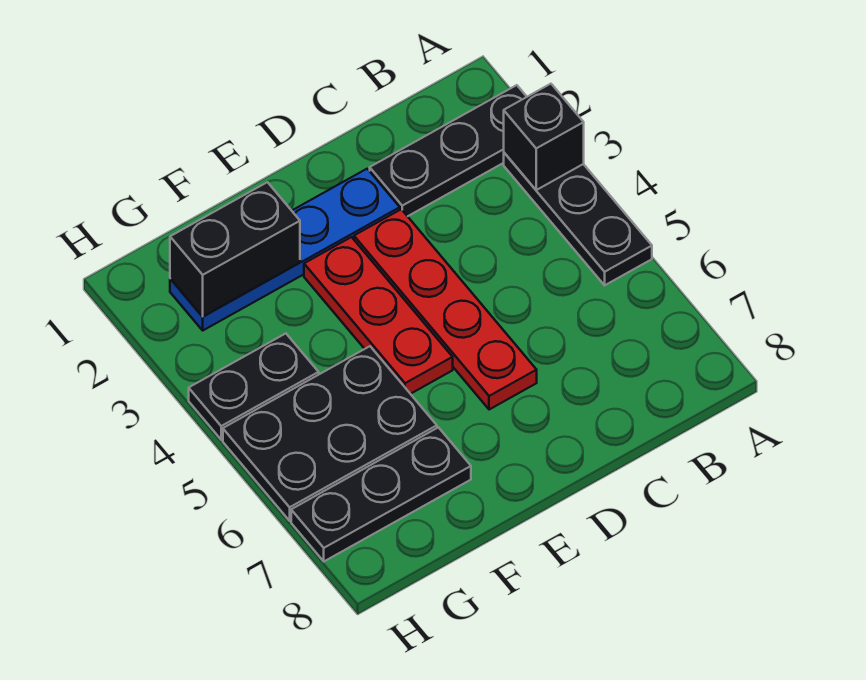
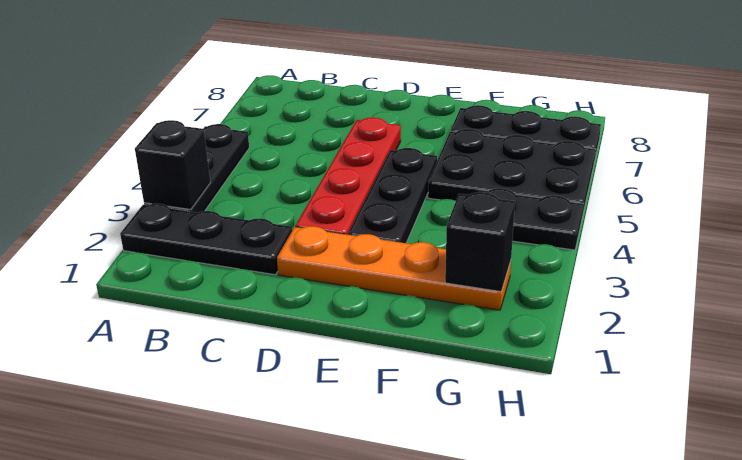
blue plate D2:G2 level 1 -> orange plate D2:G2 level 1
red plate E3:E5 level 1 -> black plate E3:E5 level 1
black brick F2:G2 level 2 -> black brick G2 level 2

